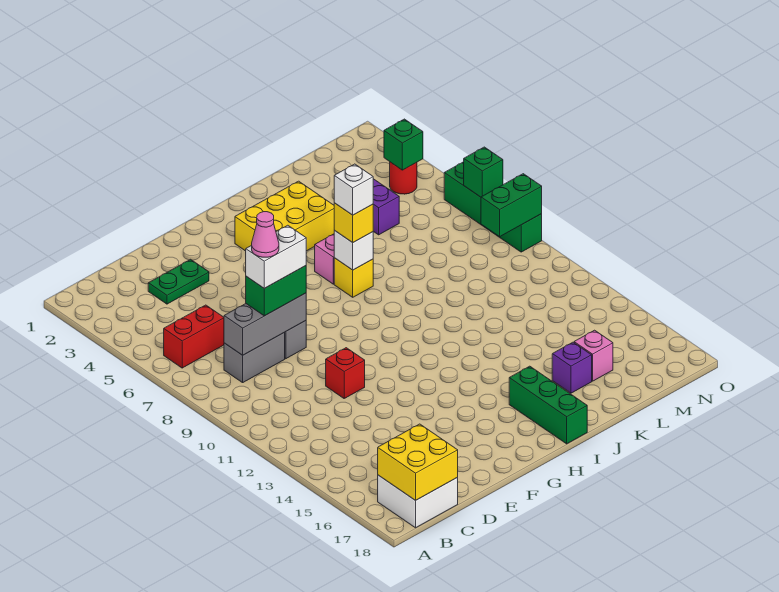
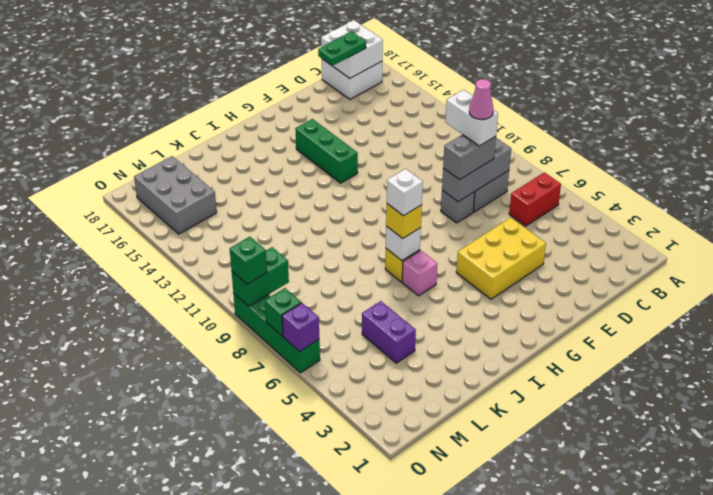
yellow brick B17:C18 level 2 -> white brick B17:C18 level 2
green plate D3:E3 level 1 -> green plate C17:D17 level 3
green brick D8:E8 level 3 -> grey brick D8:E8 level 3
white brick D8:E8 level 4 -> white brick D8:D9 level 4
red brick E11 level 1 -> none
yellow brick H3:J4 level 1 -> yellow brick E4:G5 level 1
green brick I16:I18 level 1 -> green brick G13:G15 level 1
purple brick K16 level 1 -> purple brick O6 level 2
pink brick L16 level 1 -> none
none -> grey brick M15:N17 level 1
red round brick N4 level 1 -> none
green brick N4 level 2 -> green brick O9 level 3

